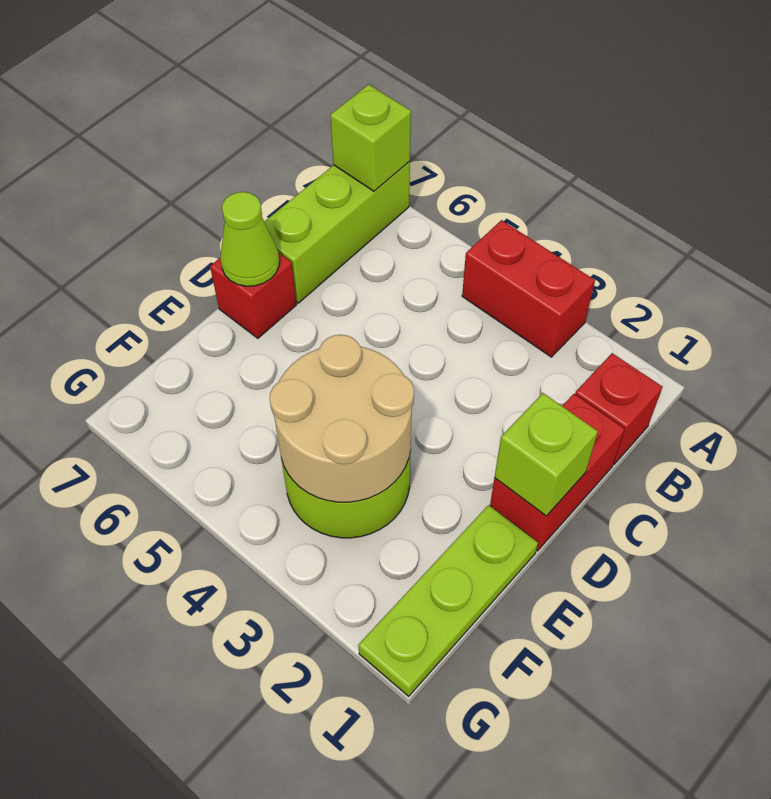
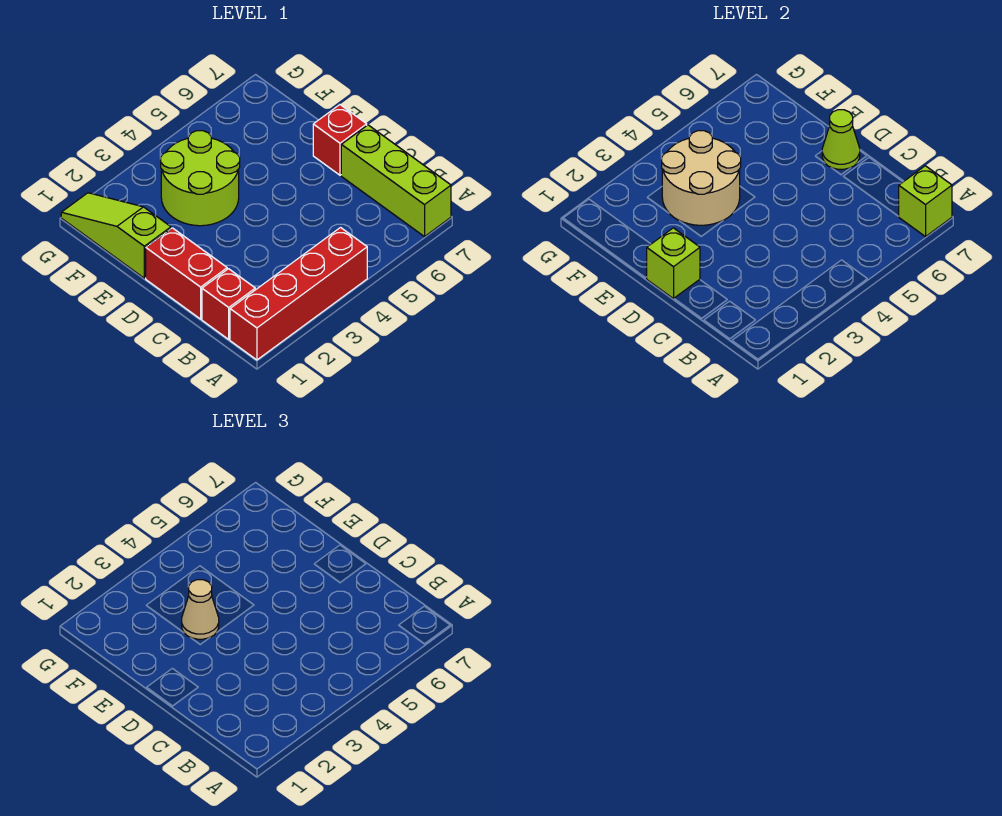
red brick A3:A4 level 1 -> red brick A1:A4 level 1
lime plate E1:G1 level 1 -> lime slope E1:G1 level 1 top E
none -> tan cone E3 level 3

